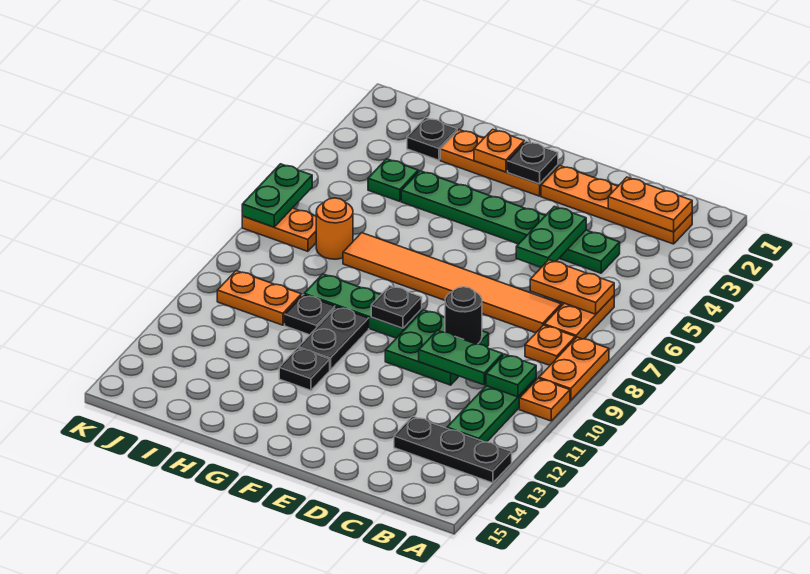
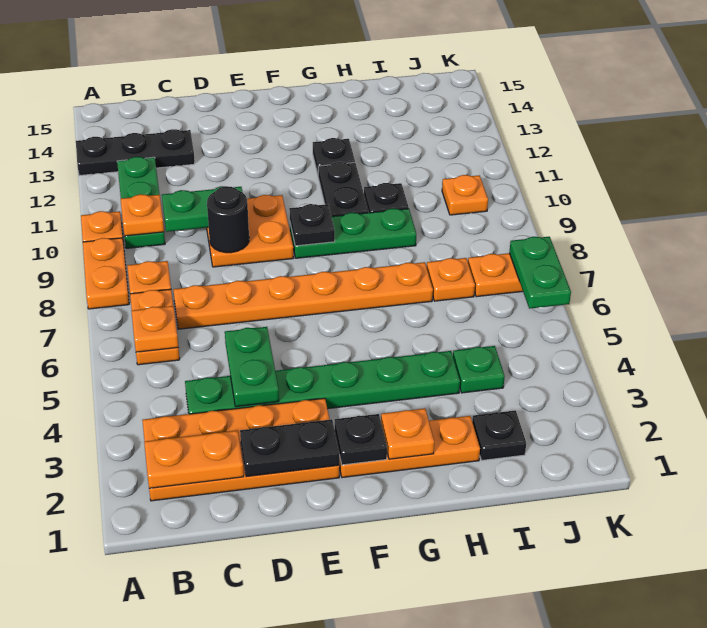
orange plate B2:E2 level 1 -> orange plate B2:E3 level 1
orange plate B6:C6 level 2 -> orange plate B6 level 2
green plate B10 level 2 -> orange plate B10 level 2
orange tile C7:H7 level 1 -> orange plate C7:H7 level 1
none -> black plate D2:E2 level 2
green plate D9:E10 level 1 -> orange plate D9:E10 level 1
orange round brick I7 level 1 -> orange plate I7 level 1
orange plate I10:J10 level 1 -> orange plate J10 level 1

